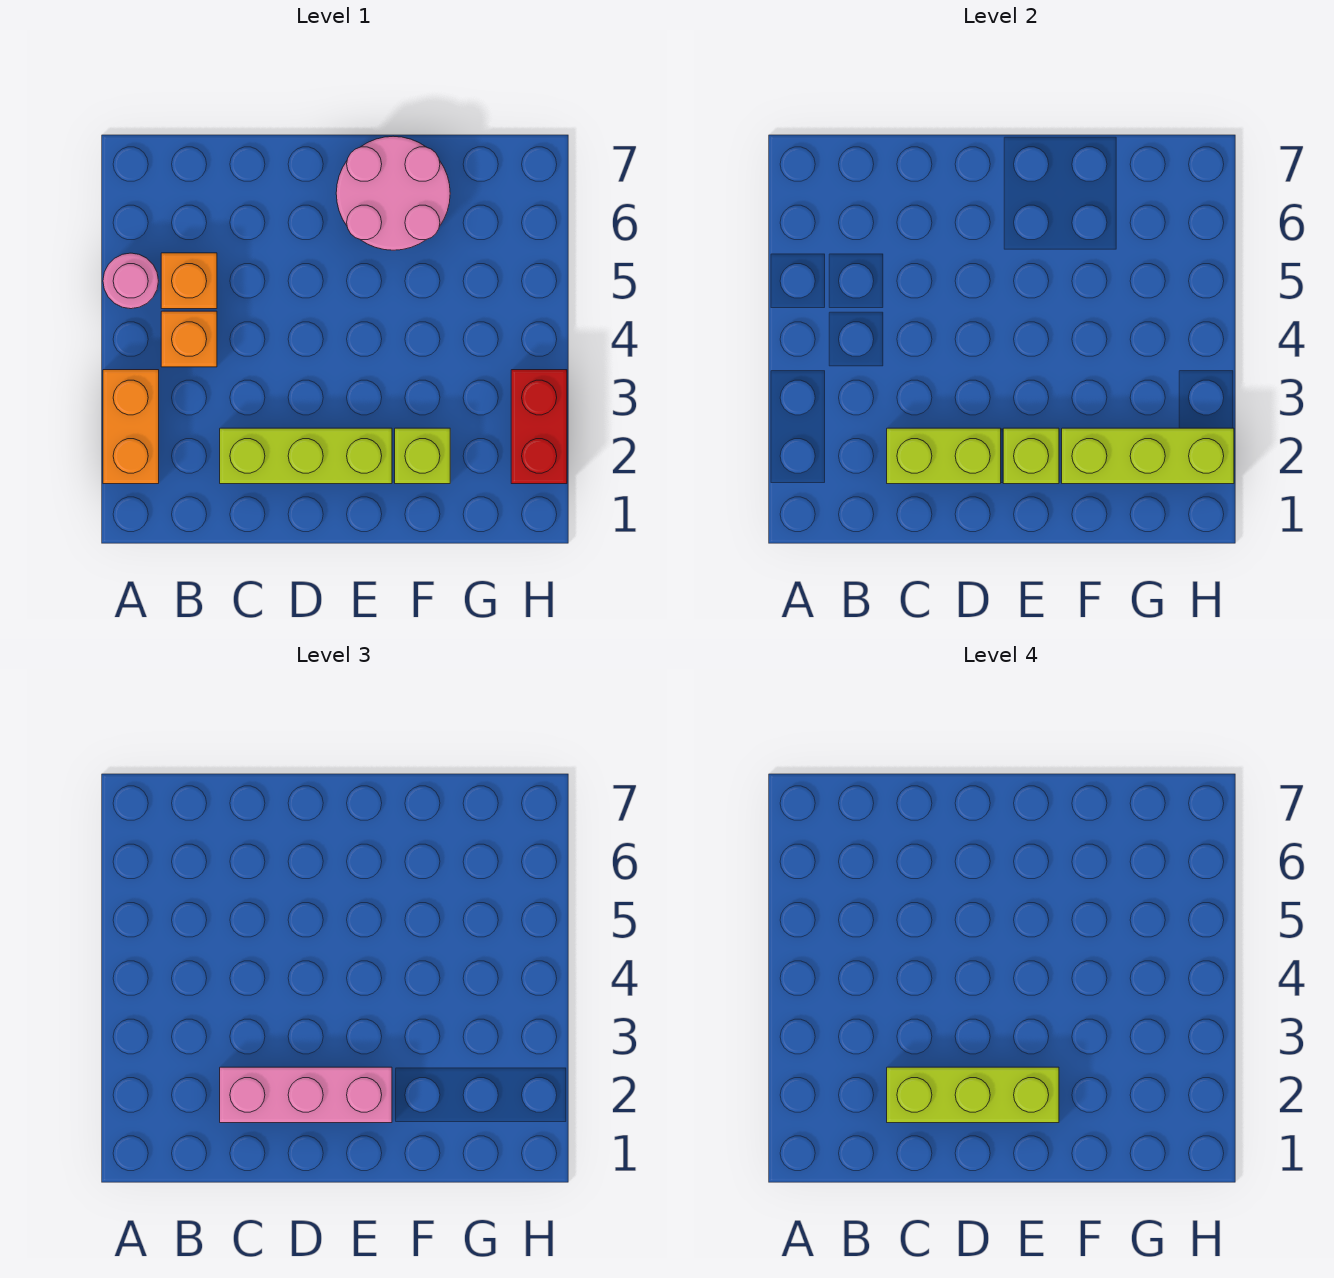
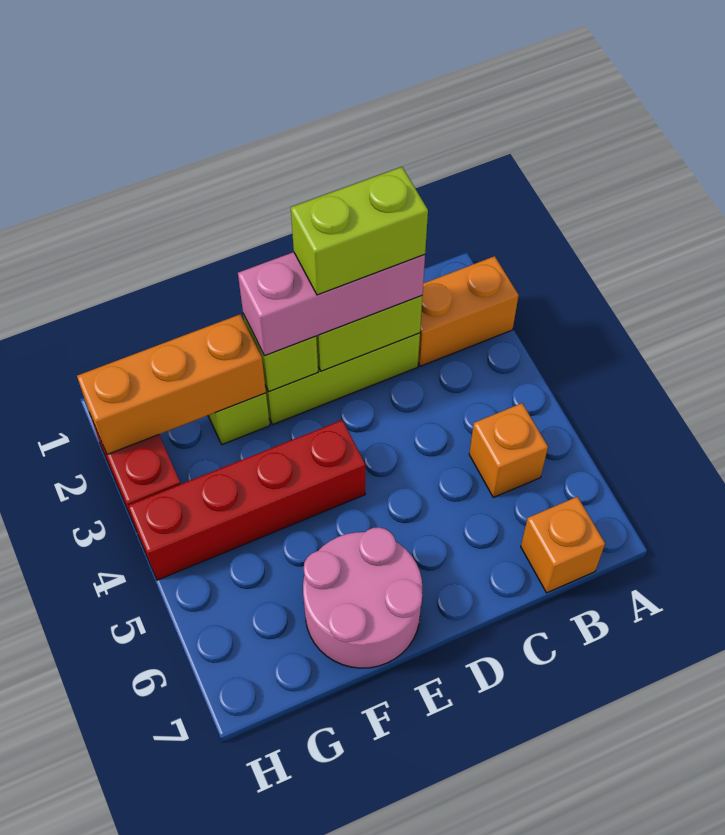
orange brick A2:A3 level 1 -> orange brick A2:B2 level 1
pink round brick A5 level 1 -> none
orange brick B4 level 1 -> orange brick B7 level 1
lime brick C2:E2 level 4 -> lime brick C2:D2 level 4
none -> red brick E4:H4 level 1
lime brick F2:H2 level 2 -> orange brick F2:H2 level 2

